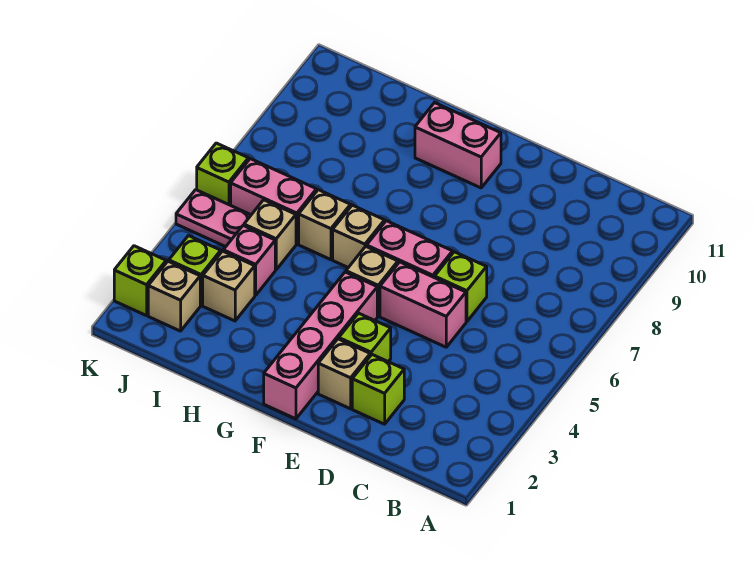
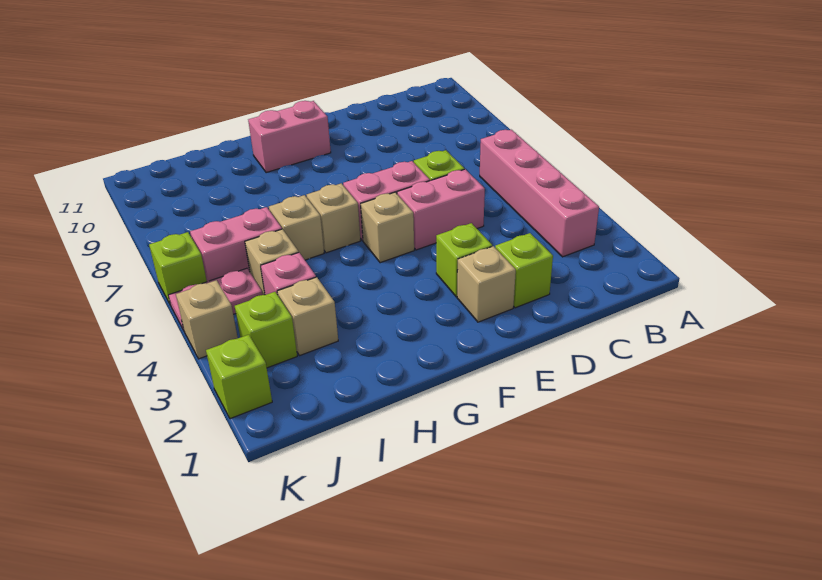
pink brick F1:F4 level 1 -> pink brick B3:B6 level 1
tan brick J2 level 1 -> tan brick K4 level 1

